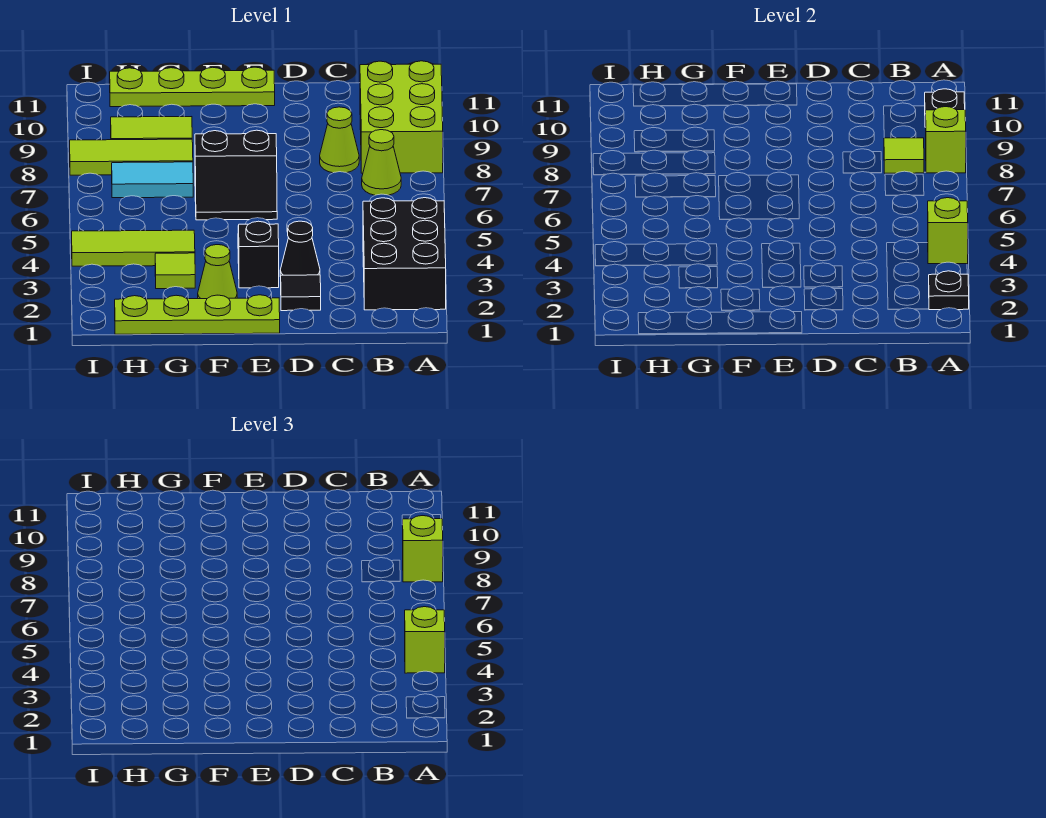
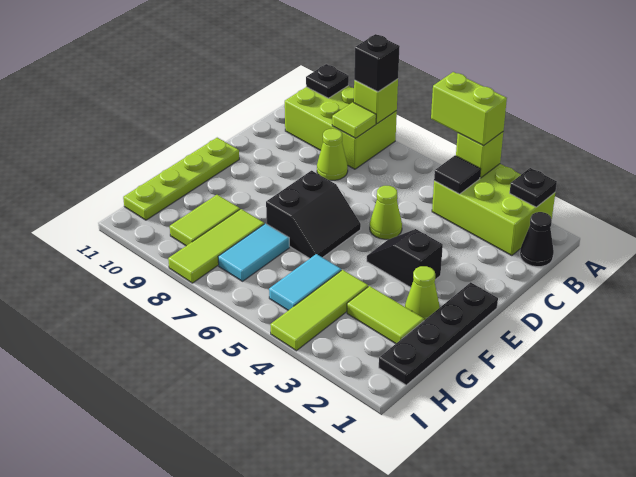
black brick A2:B4 level 1 -> lime brick A2:B4 level 1
lime brick A4 level 3 -> lime brick A4:A5 level 3
lime brick A8 level 3 -> black brick A8 level 3
lime cone B7 level 1 -> lime cone D5 level 1
black tile D2 level 1 -> black tile B4 level 2
black cone D3 level 1 -> black cone B1 level 1
lime plate E1:H1 level 1 -> black plate E1:H1 level 1
lime tile G3 level 1 -> lime tile G2:G3 level 1
none -> cyan tile G5:H5 level 1

